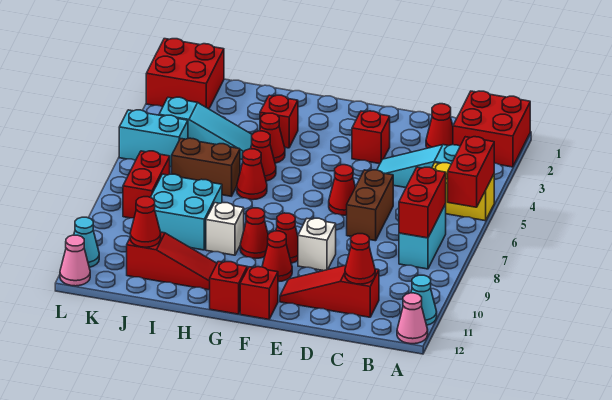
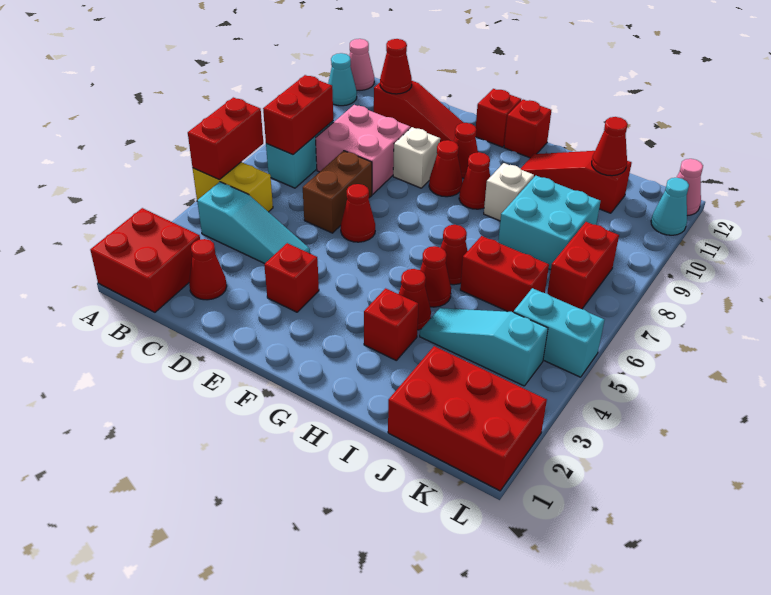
none -> pink brick C8:D9 level 1
brown brick I6:J6 level 1 -> red brick I6:J6 level 1
red brick K1:L2 level 1 -> red brick J1:L2 level 1

